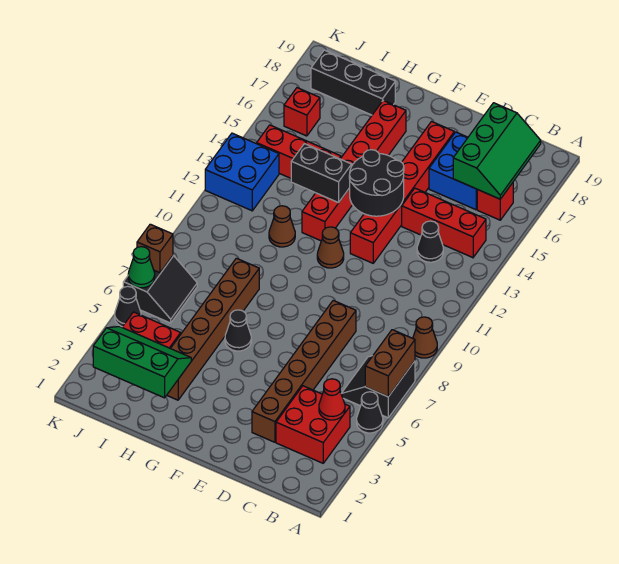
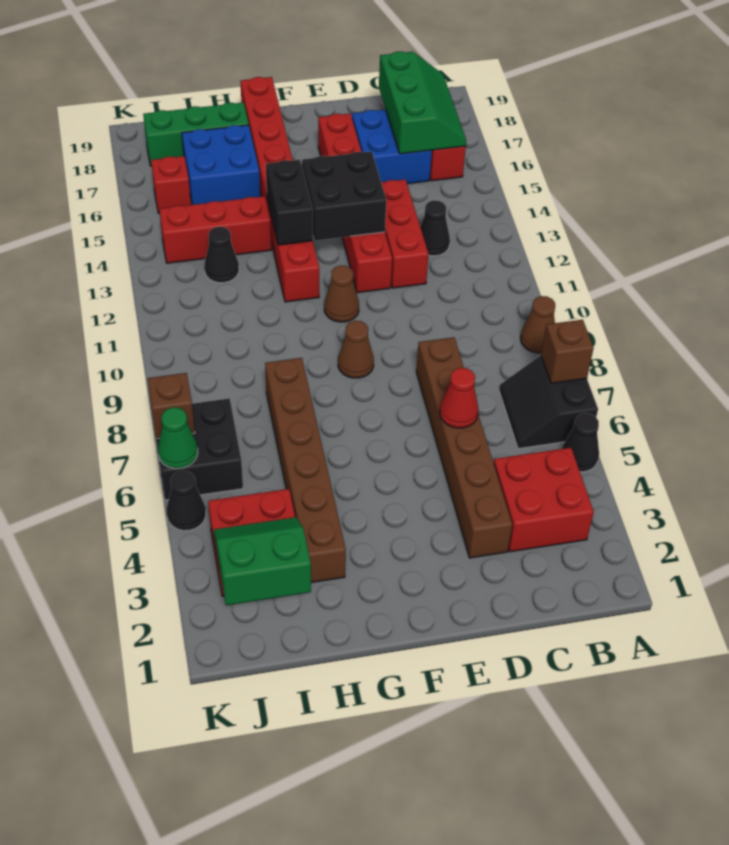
brown brick A6:A7 level 2 -> brown brick A7 level 2
red cone B4 level 2 -> red cone D6 level 2
red brick B14:D14 level 1 -> red brick D12:D14 level 1
black round brick E13:F14 level 2 -> black brick E13:F14 level 2
black cone G6 level 1 -> black cone I13 level 1
red brick G12:G17 level 1 -> red brick G12:G19 level 1
black brick G13:H13 level 2 -> black brick G13:G14 level 2
green slope H2:J3 level 2 top 2 -> green slope I2:J3 level 2 top 2
brown cone H11 level 1 -> brown cone F9 level 1
black brick H18:J18 level 1 -> green brick H18:J18 level 1
black slope J6:K7 level 1 top K -> black brick J6:K7 level 1
blue brick J12:K13 level 1 -> blue brick H16:I17 level 1

